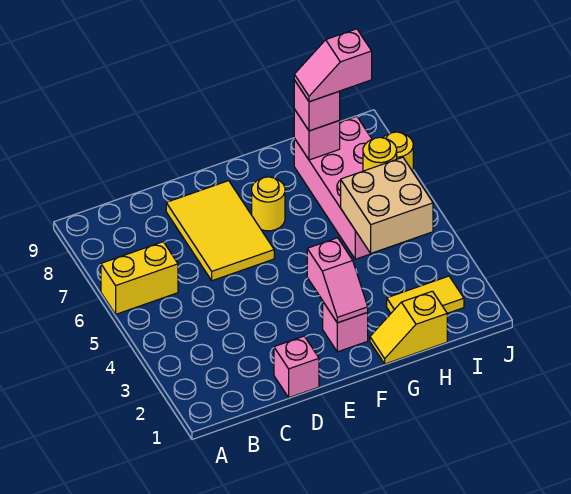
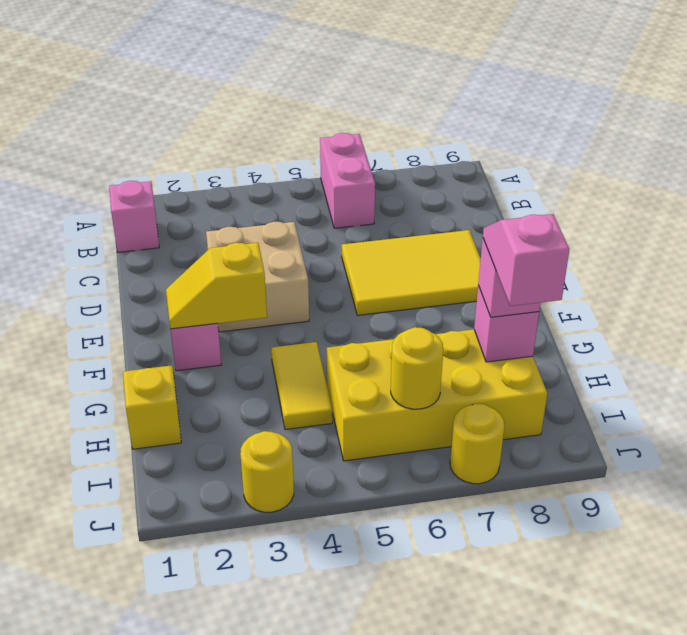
yellow brick A6:B6 level 1 -> pink brick A6:B6 level 1
pink brick D1 level 1 -> pink brick B1 level 1
pink slope F2:F3 level 2 top 3 -> yellow slope F2:F3 level 2 top 3
yellow round brick F7 level 1 -> yellow round brick J3 level 1
yellow tile H2:I2 level 1 -> yellow tile G4:H4 level 1
tan brick H4:I5 level 2 -> tan brick D3:E4 level 1
pink brick H5:I8 level 1 -> yellow brick H5:I8 level 1

